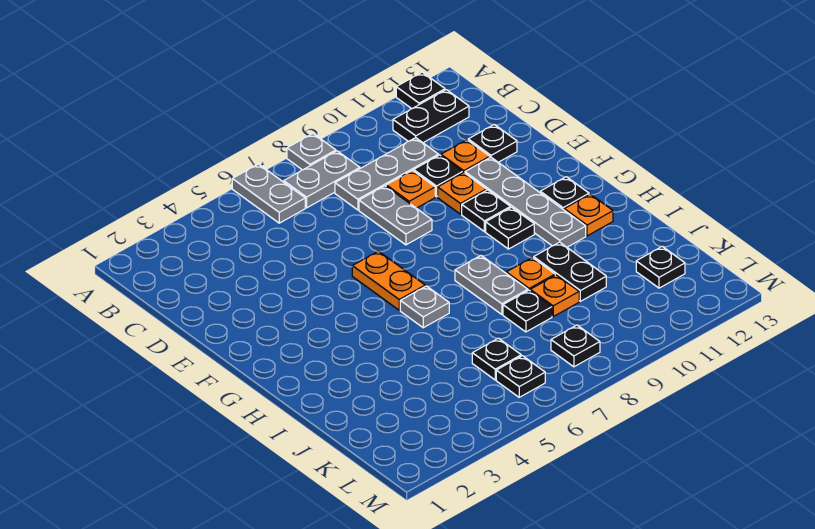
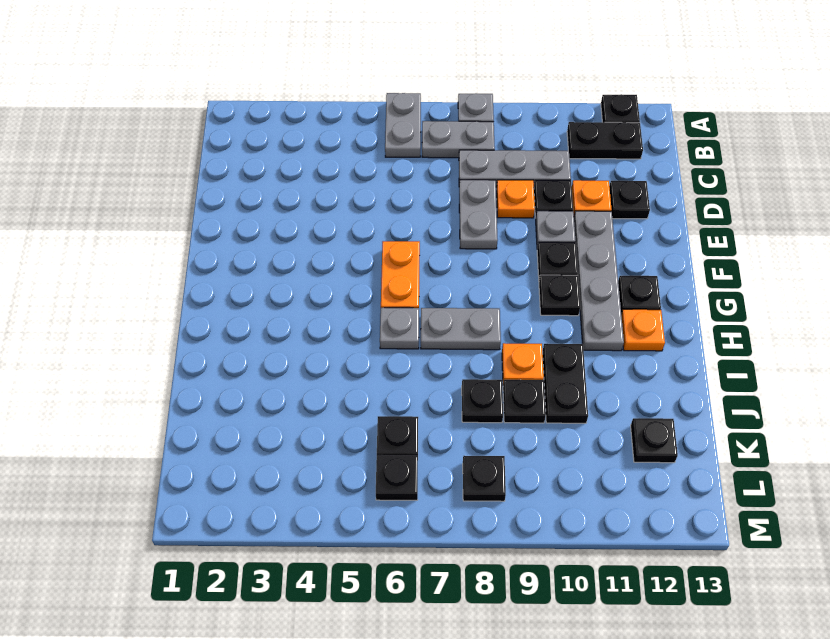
orange plate E10 level 1 -> grey plate E10 level 1
grey plate H8:I8 level 1 -> grey plate H7:H8 level 1
orange plate J9 level 1 -> black plate J9 level 1

